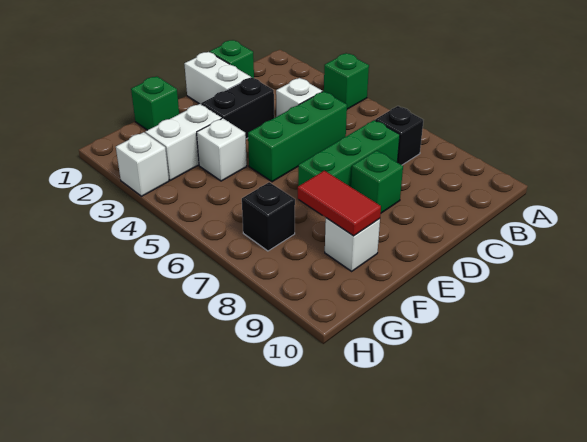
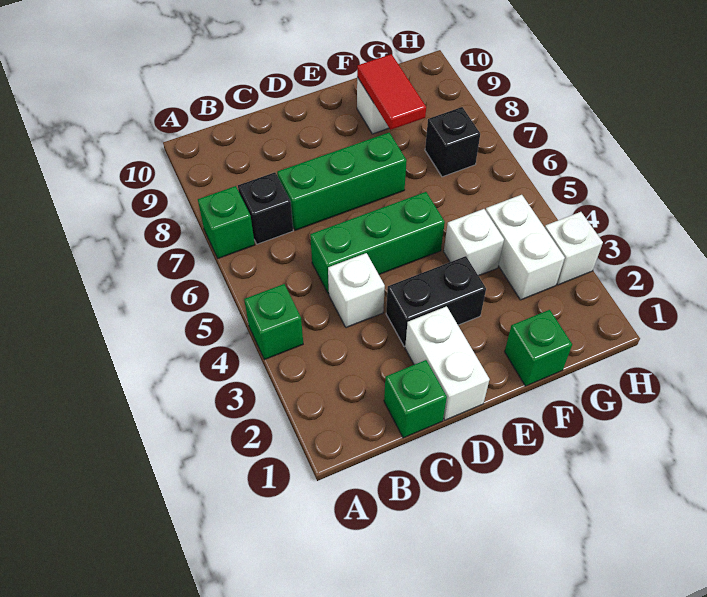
green brick D8 level 1 -> green brick A7 level 1
white brick F3:G3 level 1 -> white brick G3:G4 level 1

